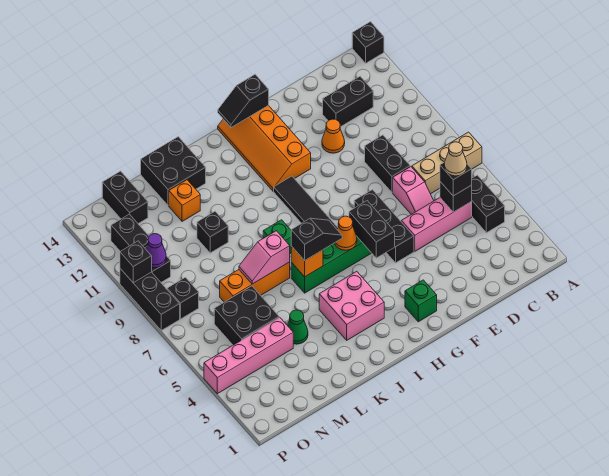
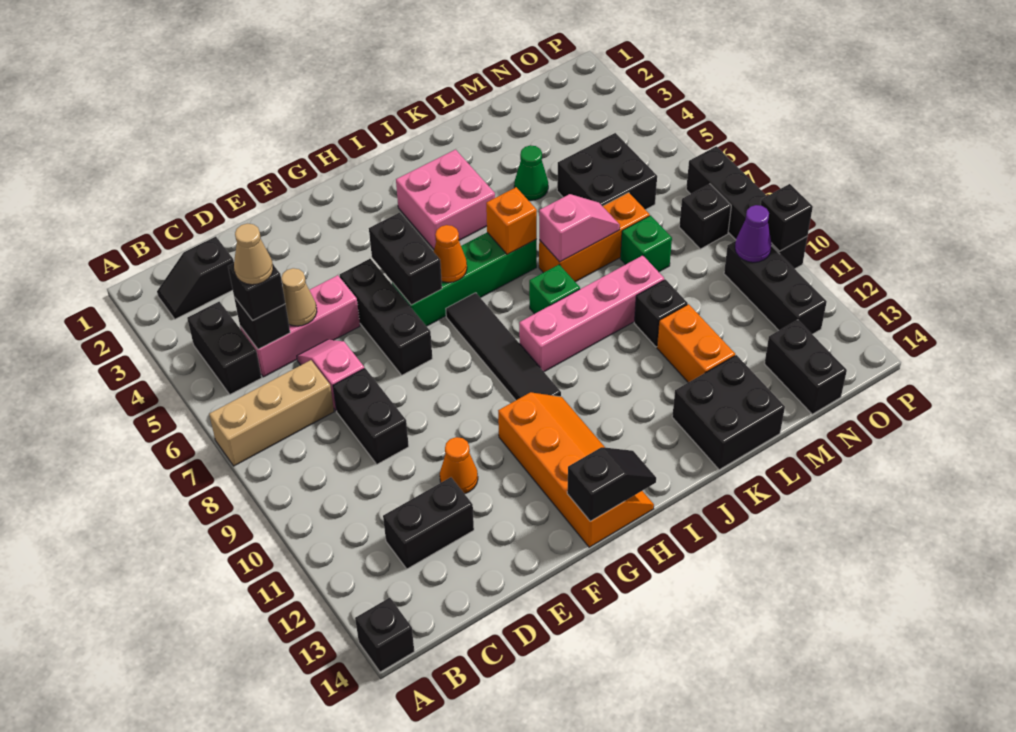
none -> tan cone D5 level 2
green brick G2 level 1 -> green brick M8 level 1
black slope I6:J6 level 3 top J -> black slope B2:C2 level 1 top C
orange brick L12 level 1 -> orange brick L11:L12 level 1
pink brick M4:P4 level 1 -> pink brick I9:L9 level 1
black brick P8:P10 level 1 -> black brick P7:P10 level 1

